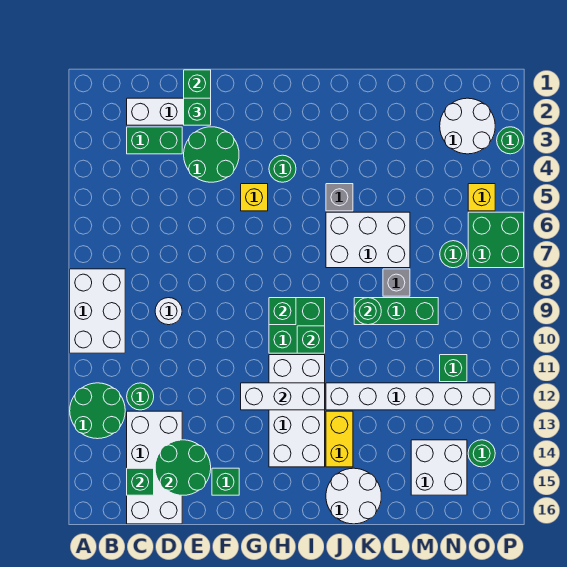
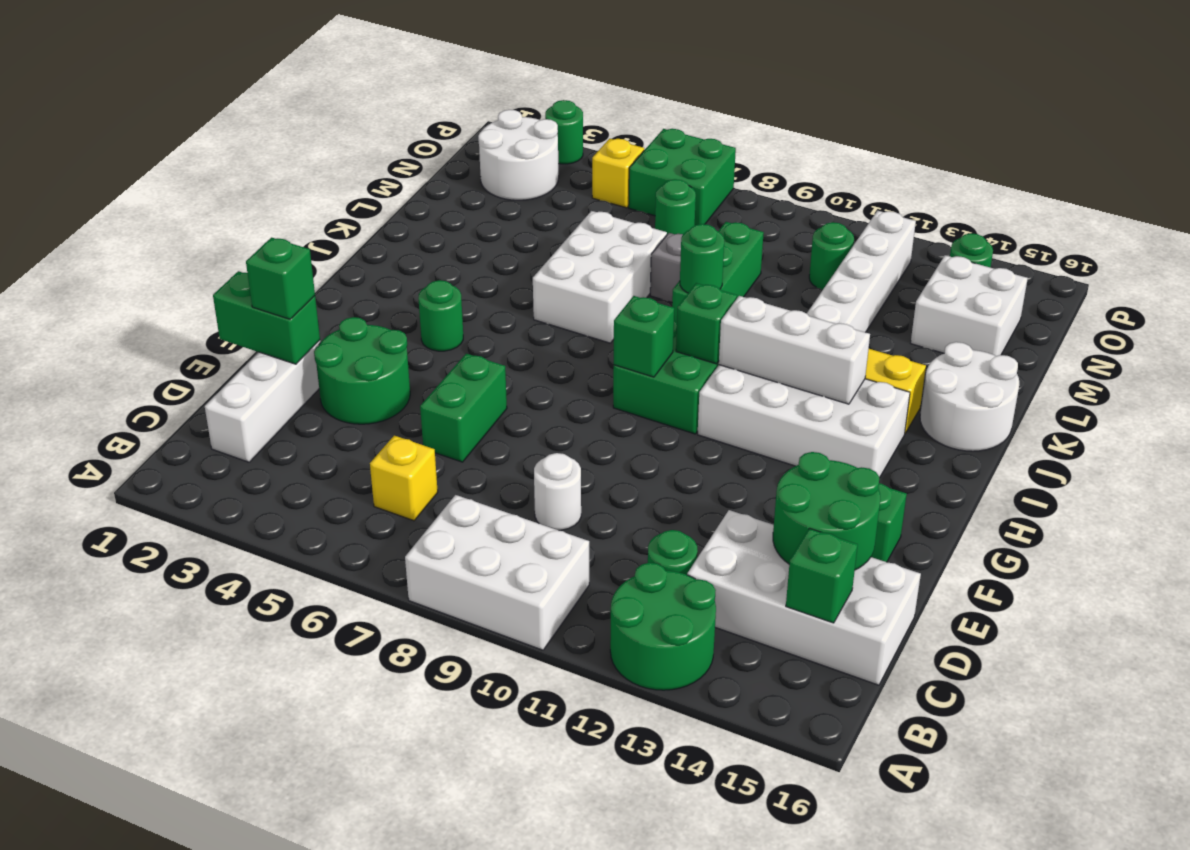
green brick C3:D3 level 1 -> green brick E6:F6 level 1
yellow brick G5 level 1 -> yellow brick C6 level 1
white brick G12:I12 level 2 -> white brick I11:I13 level 2
grey brick J5 level 1 -> none
green brick N11 level 1 -> green round brick N11 level 1

